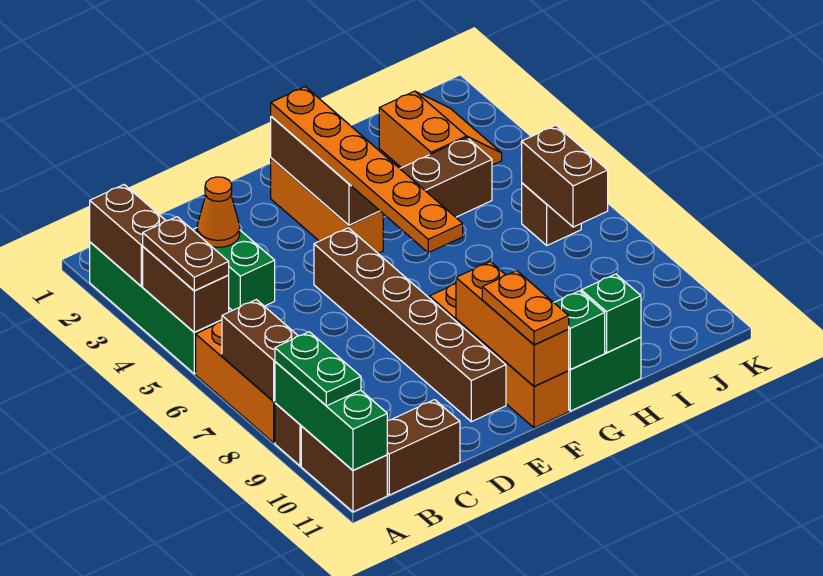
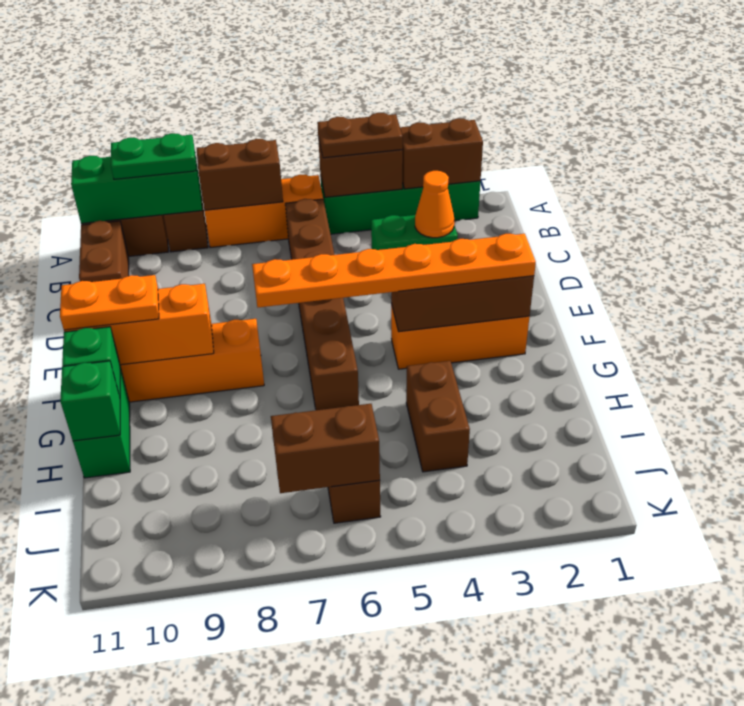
brown brick E5:E10 level 1 -> brown brick B6:G6 level 1
orange slope I2:J3 level 1 top I -> none

